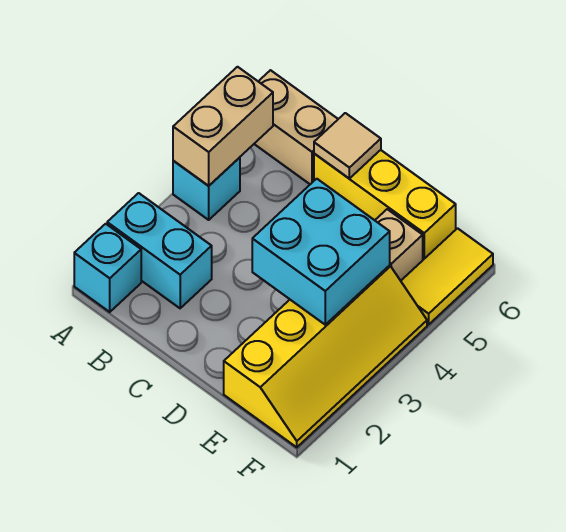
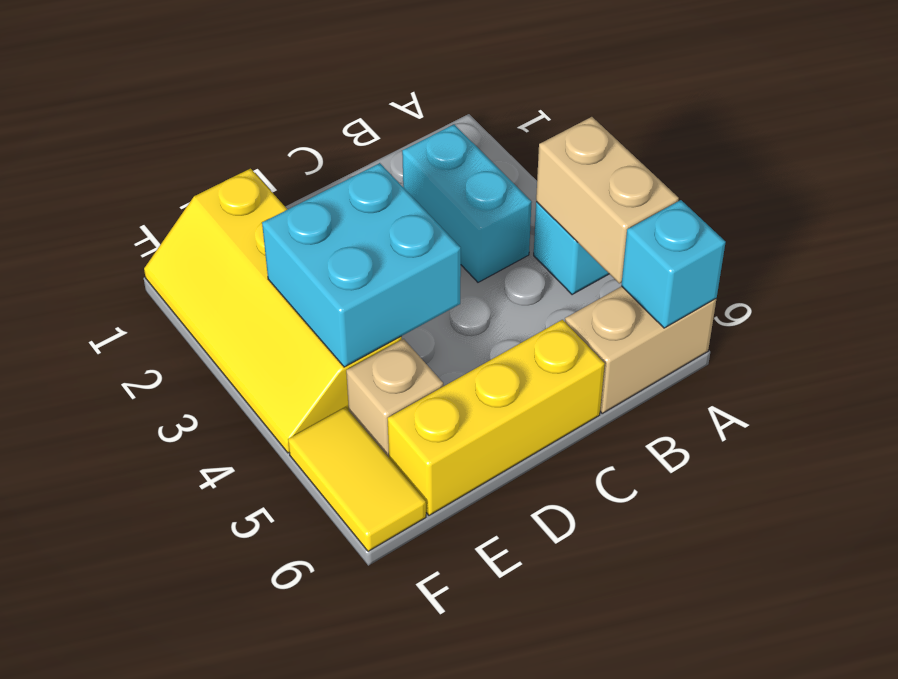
cyan brick A1 level 1 -> cyan brick A6 level 2
cyan brick A2:B2 level 1 -> cyan brick B2:B3 level 1
tan tile C6 level 2 -> none

